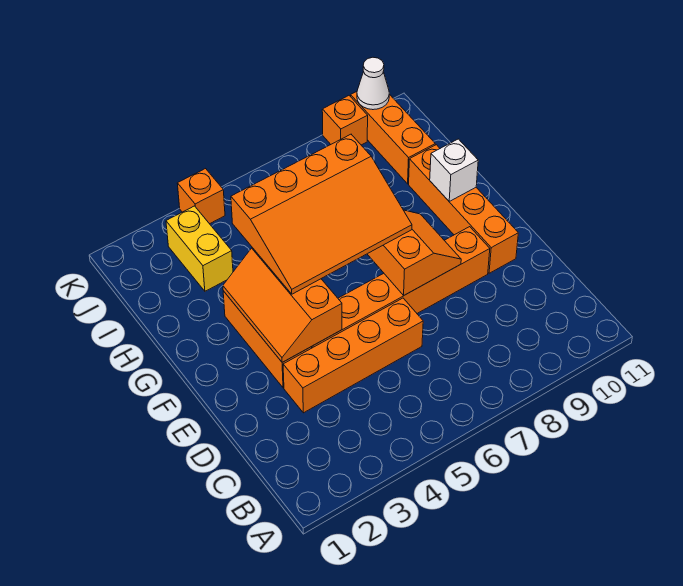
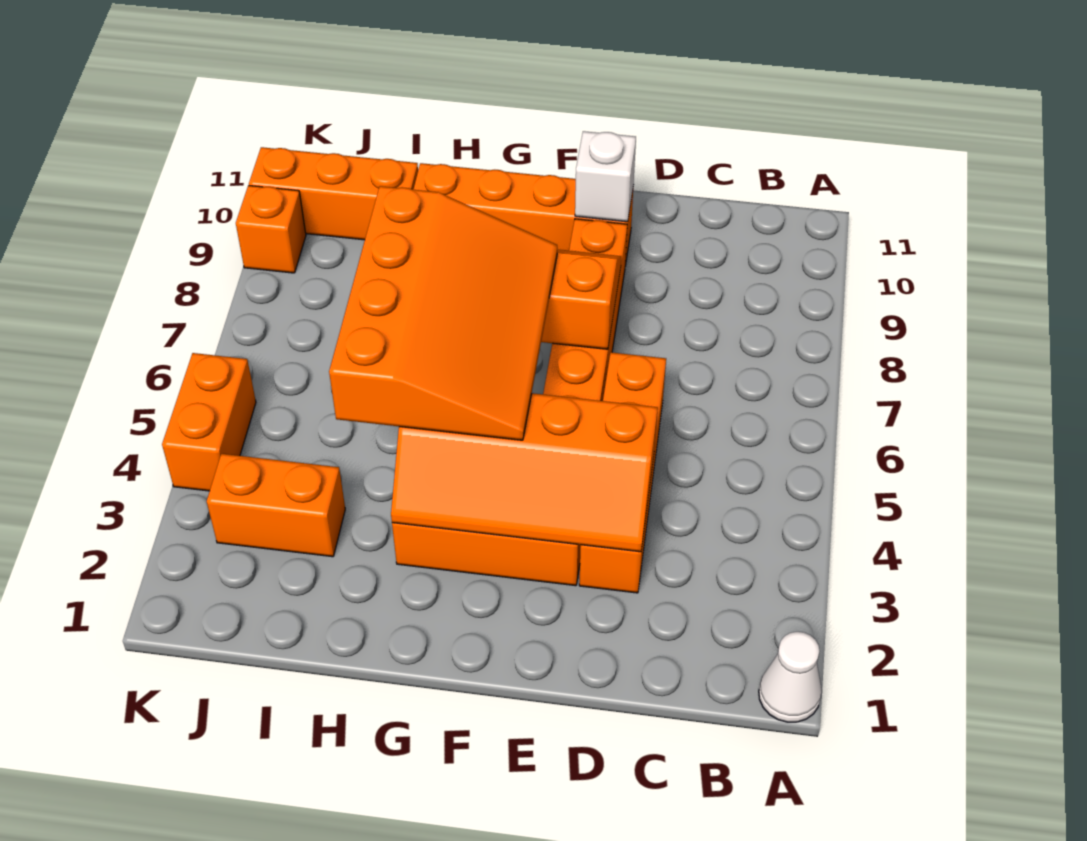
orange slope E3:G4 level 2 top 4 -> orange slope D3:G4 level 2 top 4
white brick G10 level 2 -> white brick E10 level 2
yellow brick I3:J3 level 1 -> orange brick I3:J3 level 1
orange brick K4 level 1 -> orange brick K4:K5 level 1
white cone K10 level 2 -> white cone A1 level 1

